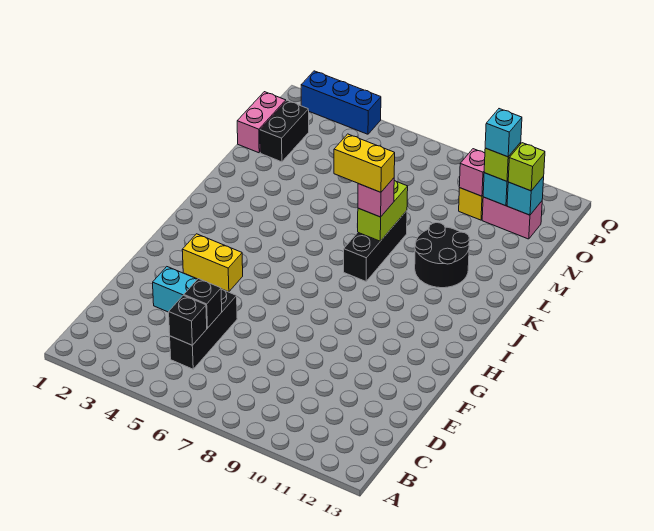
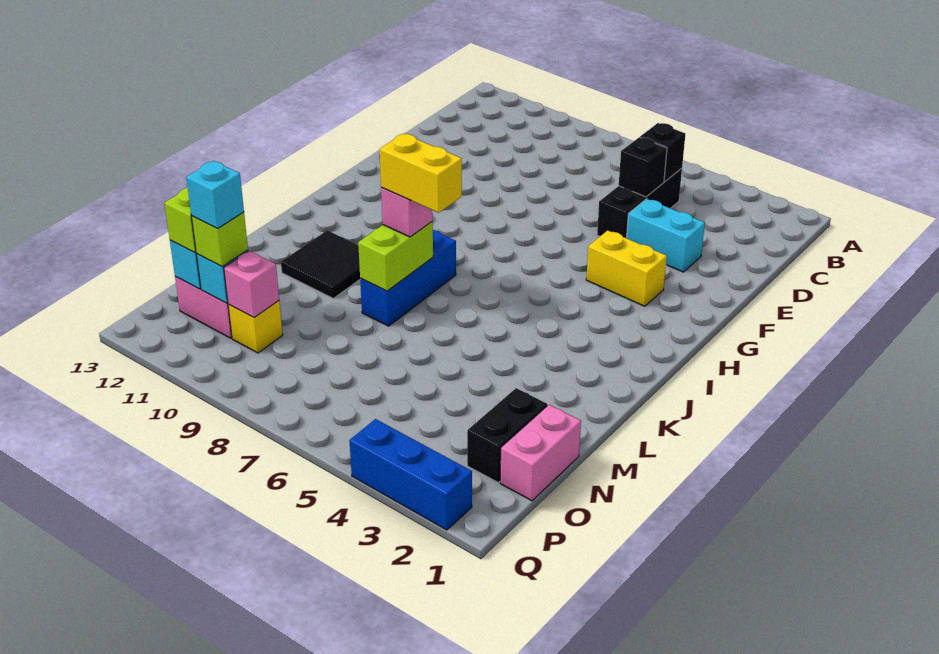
black brick J8:L8 level 1 -> blue brick J8:L8 level 1
black round brick K10:L11 level 1 -> black tile K10:L11 level 1

